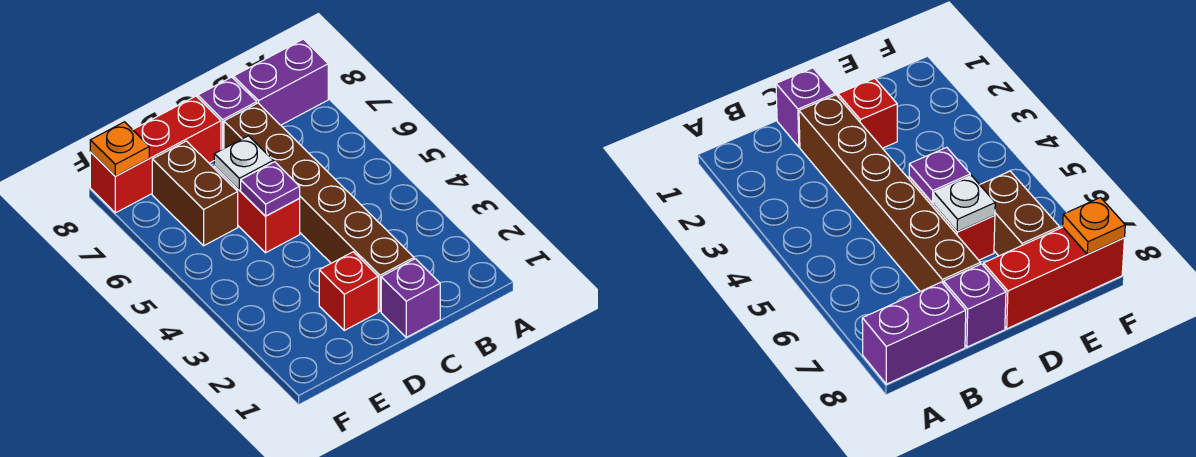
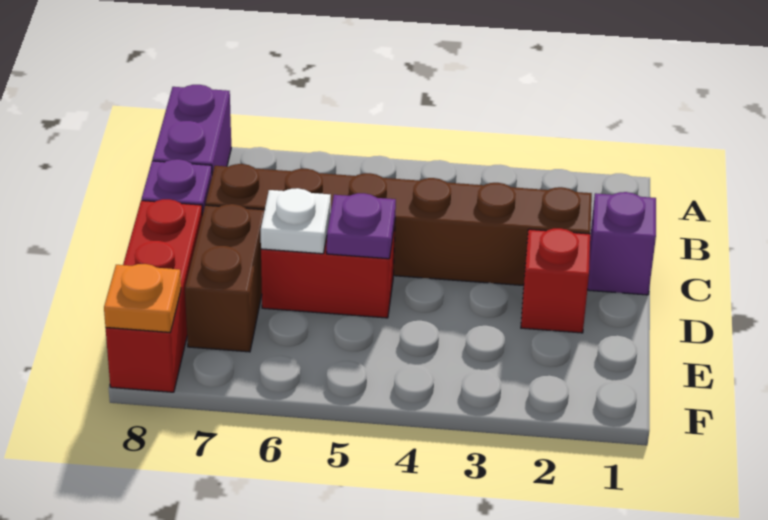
brown brick E6:E7 level 1 -> brown brick D7:E7 level 1

